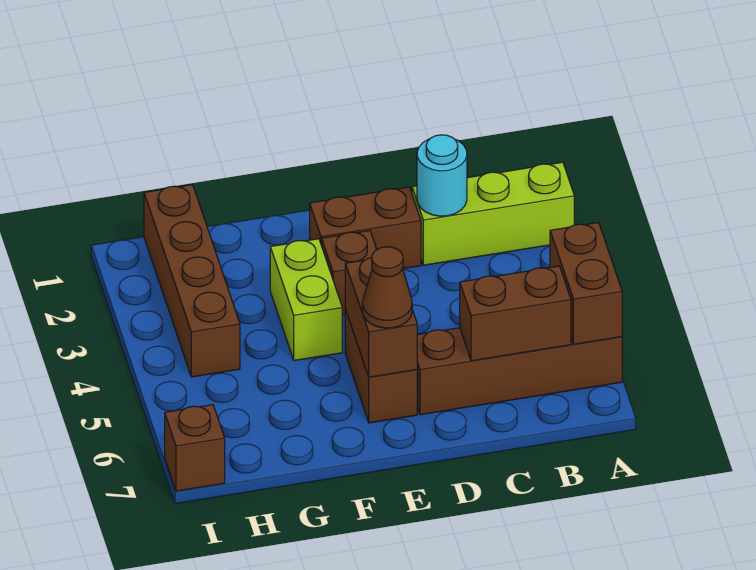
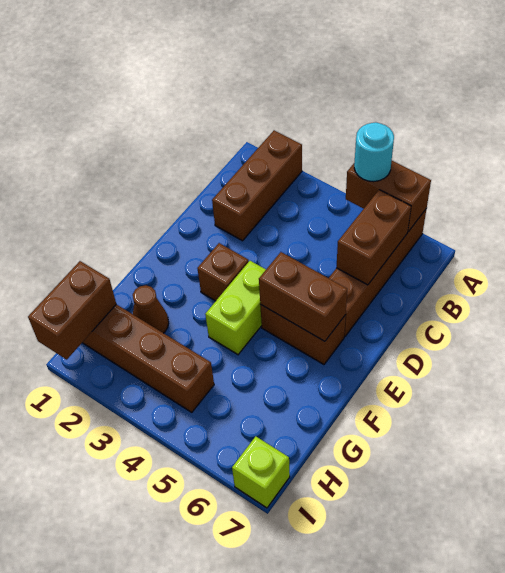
lime brick A2:C2 level 1 -> brown brick A2:C2 level 1
cyan round brick C2 level 2 -> cyan round brick A5 level 3
brown brick D2:E2 level 1 -> brown brick H1:I1 level 2
brown cone E6 level 3 -> brown cone G2 level 1
lime brick F3:F4 level 1 -> lime brick E4:F4 level 1
brown brick I7 level 1 -> lime brick I7 level 1

